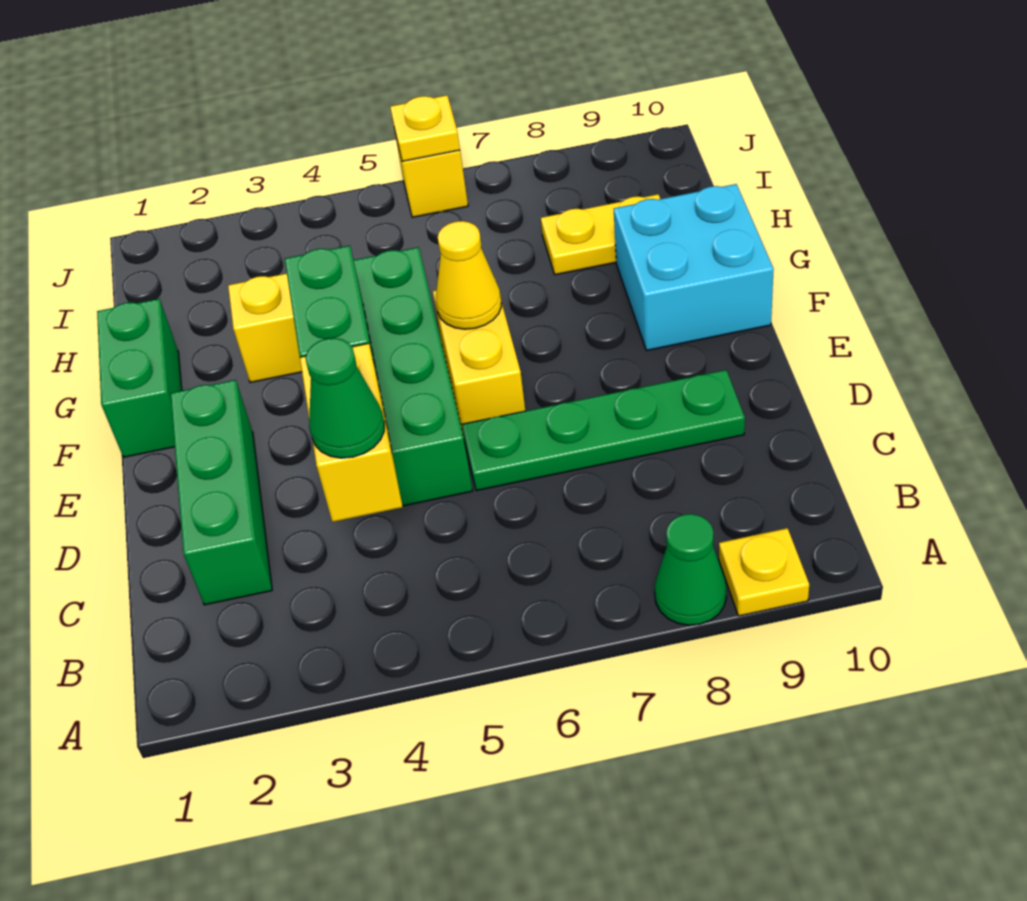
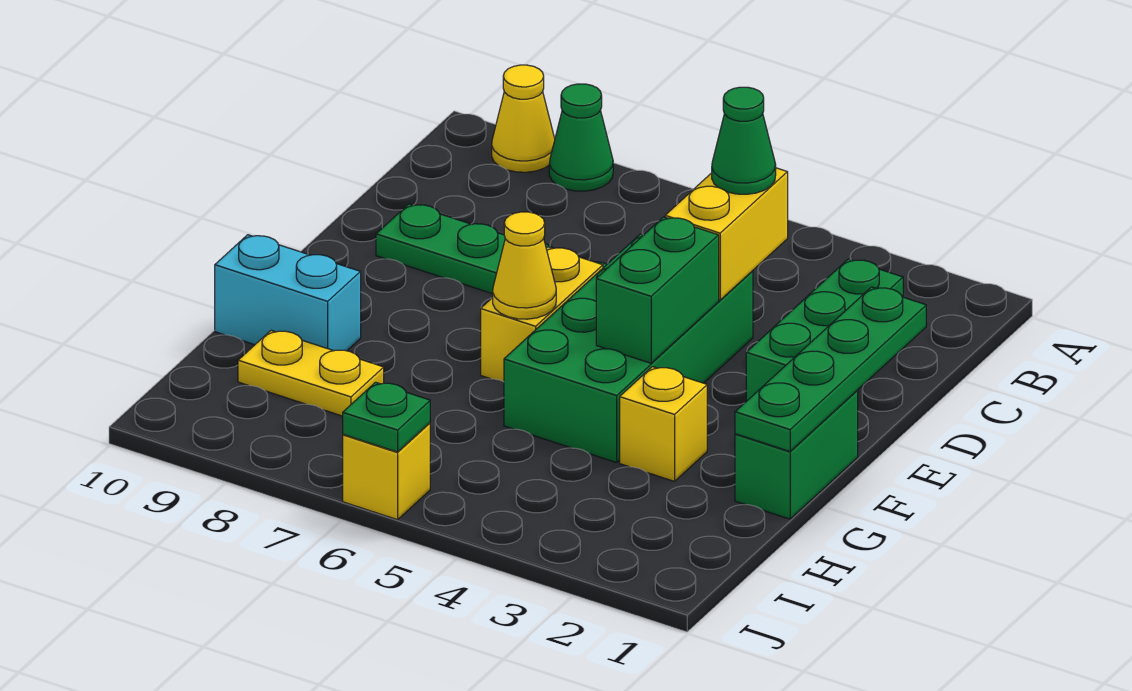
yellow plate A9 level 1 -> yellow cone A9 level 1
none -> green plate D1:G1 level 2
cyan brick F9:G10 level 1 -> cyan brick G9:G10 level 1
yellow plate J6 level 2 -> green plate J6 level 2

